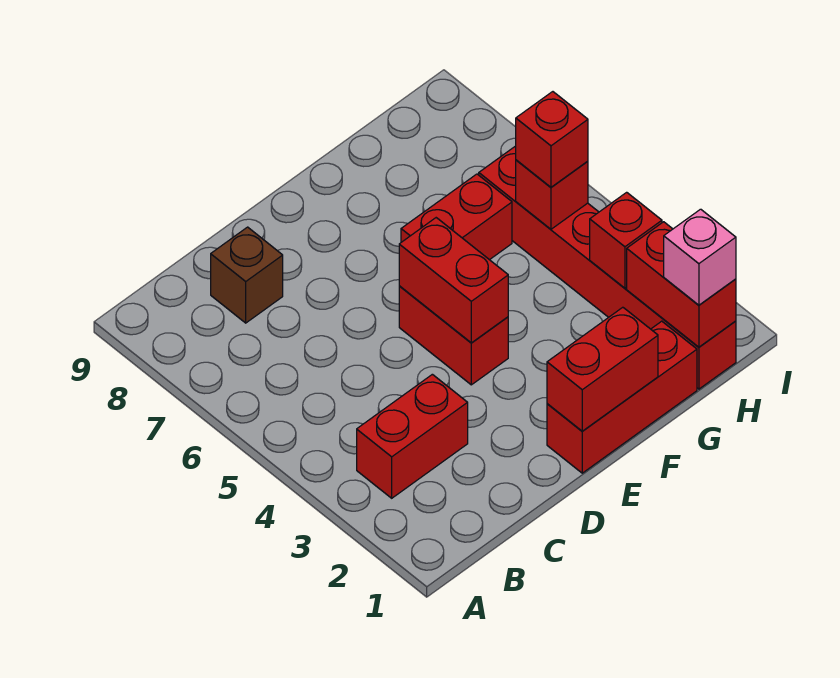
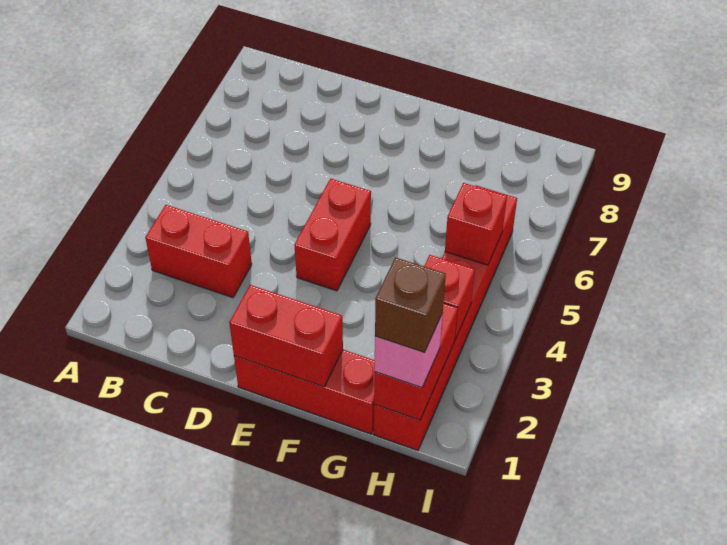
brown brick C8 level 1 -> brown brick H1 level 4
red brick E4:E5 level 2 -> none
red brick F6:G6 level 1 -> none
red brick H5 level 3 -> none

